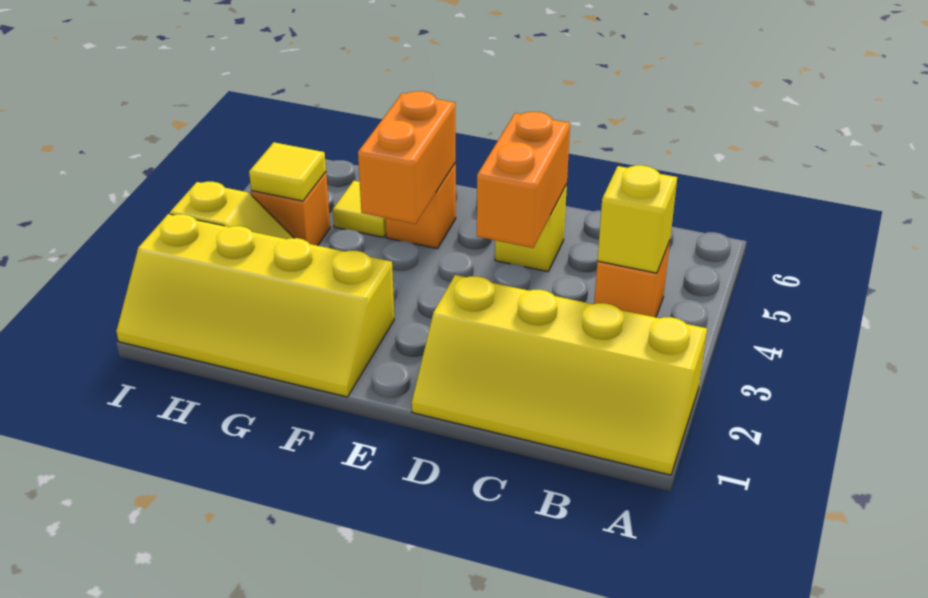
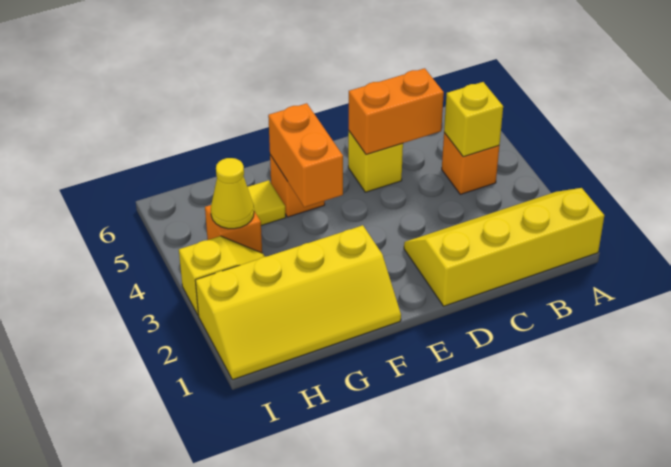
yellow slope A1:D2 level 1 top 2 -> yellow slope A1:D2 level 1 top 1
orange brick D4:D5 level 2 -> orange brick C5:D5 level 2
yellow tile H4 level 2 -> yellow cone H4 level 2

